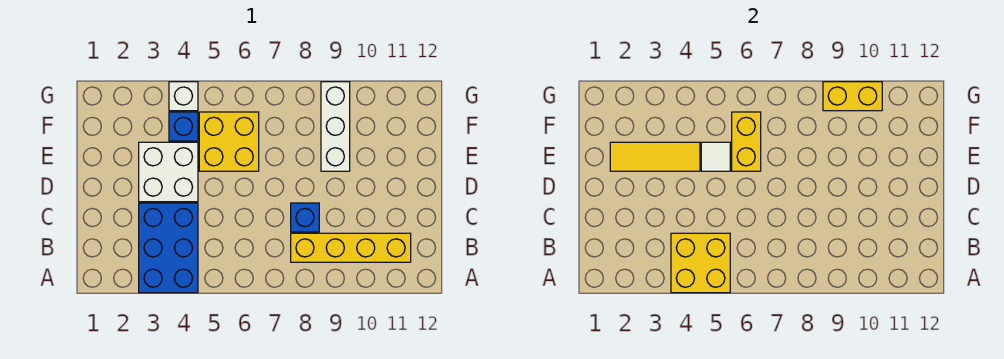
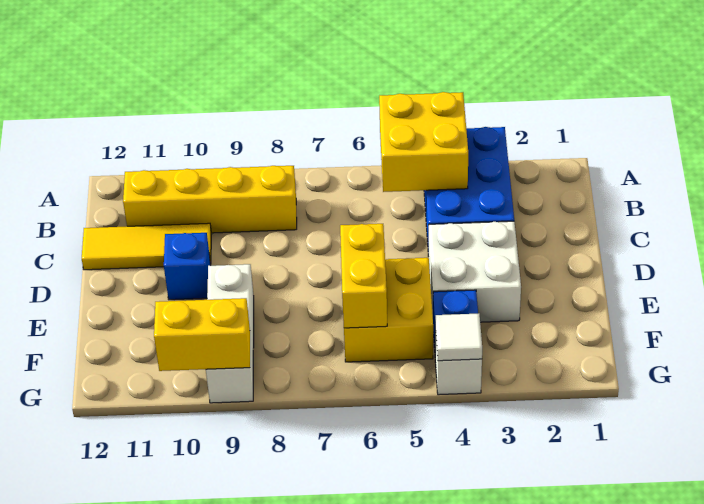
blue brick C8 level 1 -> blue brick D10 level 1
yellow tile E2:E4 level 2 -> yellow tile C10:C12 level 1
white tile E5 level 2 -> white tile G4 level 2

